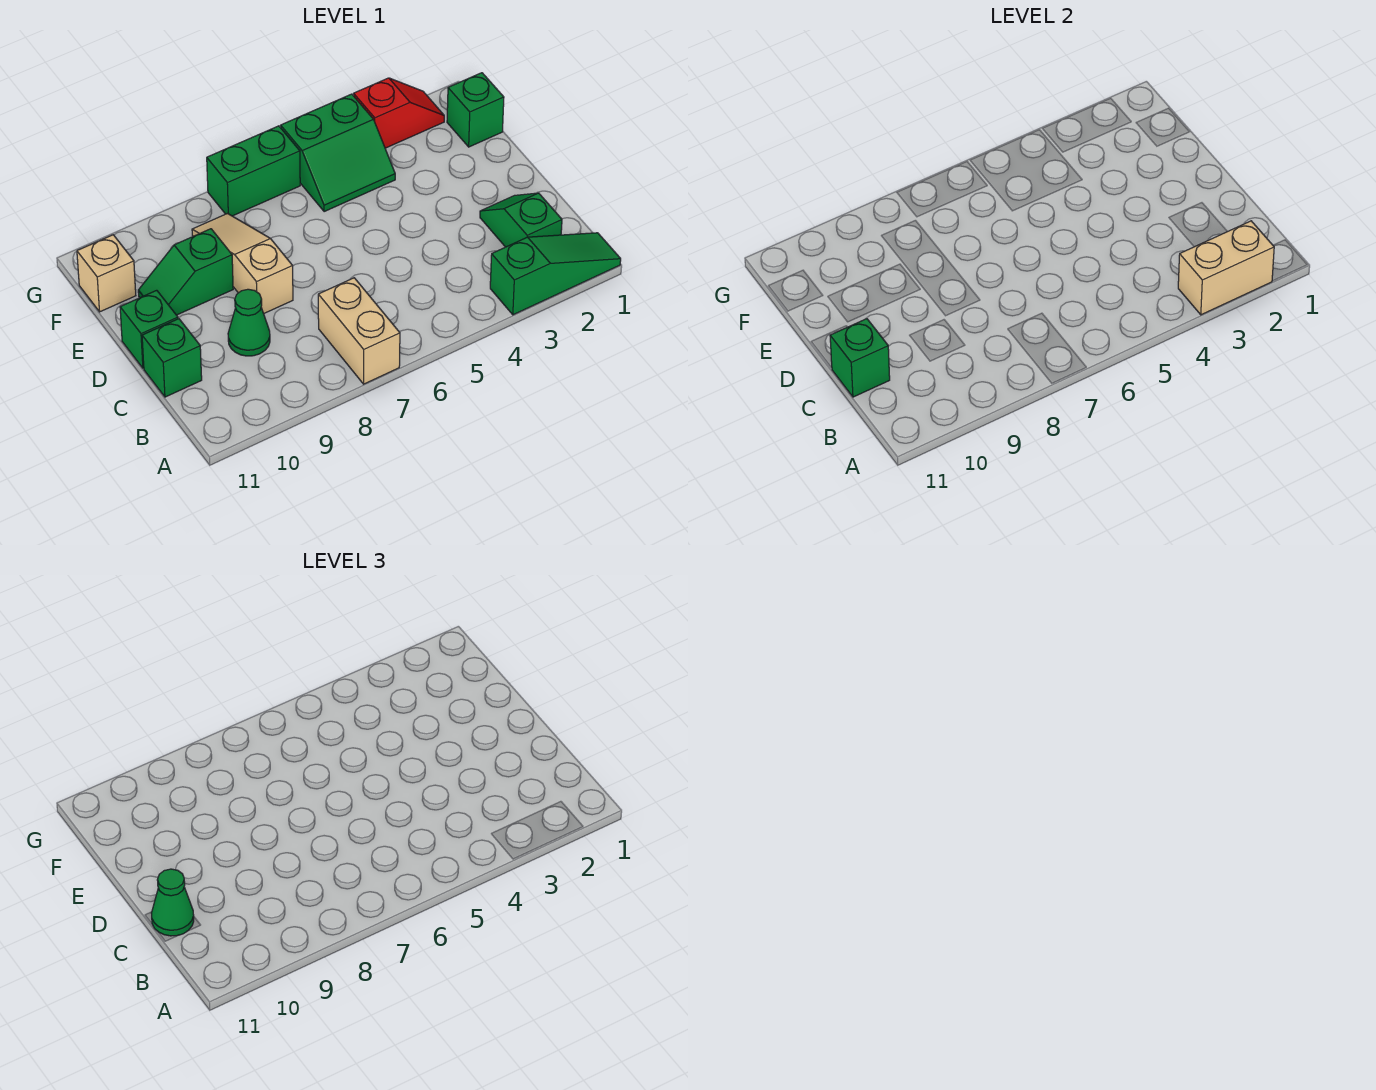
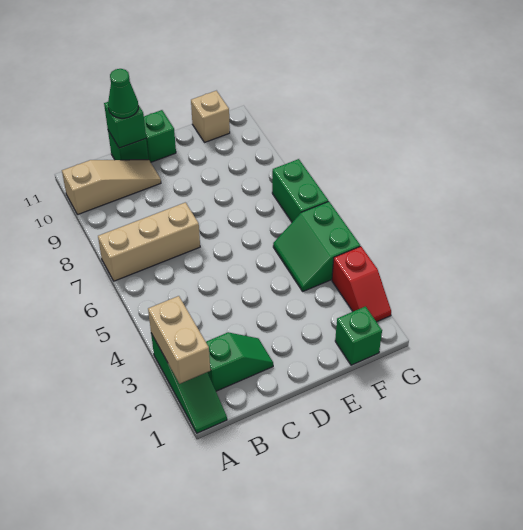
tan brick A7:B7 level 1 -> tan brick A7:C7 level 1
green cone C9 level 1 -> none
tan slope D8:F8 level 1 top D -> tan slope A10:C10 level 1 top A
green slope E9:E10 level 1 top 9 -> none

